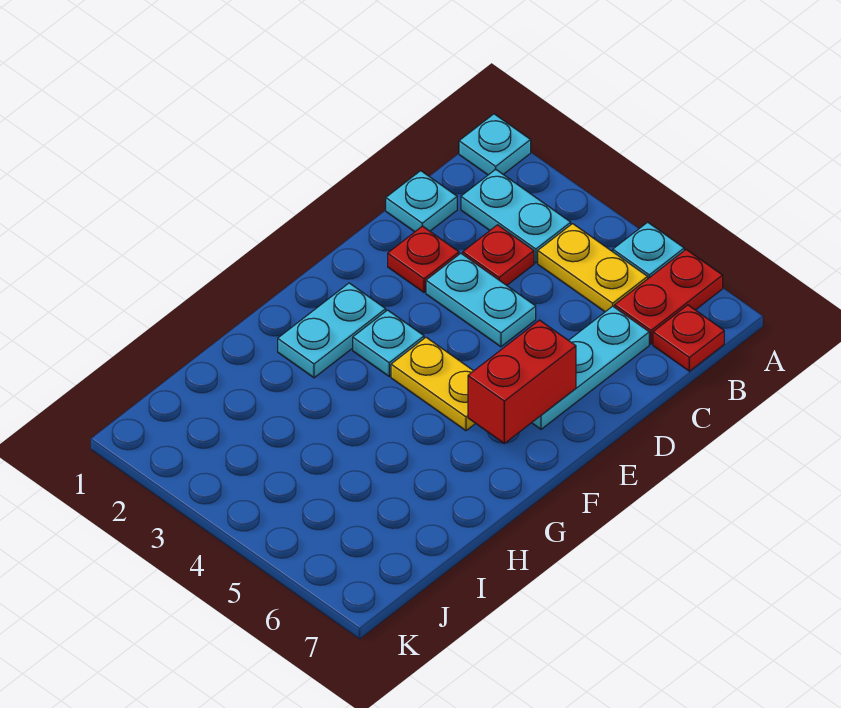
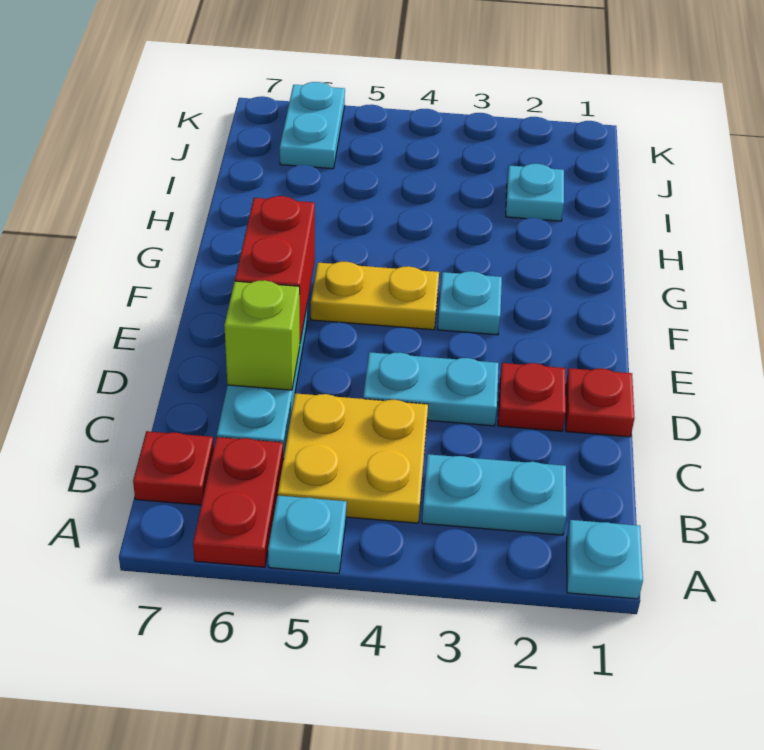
yellow plate B4:B5 level 1 -> yellow plate B4:C5 level 1
cyan plate C1 level 1 -> cyan plate I2 level 1
red plate C3 level 1 -> red plate D1 level 1
none -> lime brick D6 level 2
cyan plate F2:G2 level 1 -> cyan plate J6:K6 level 1

